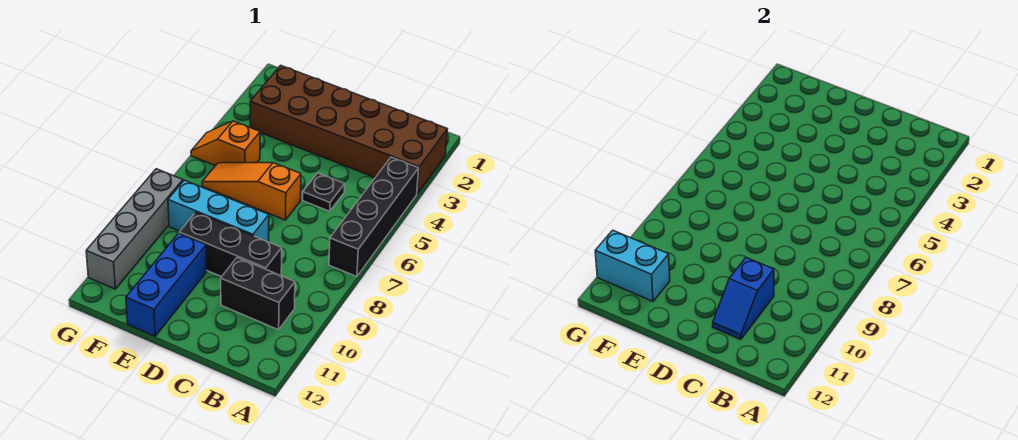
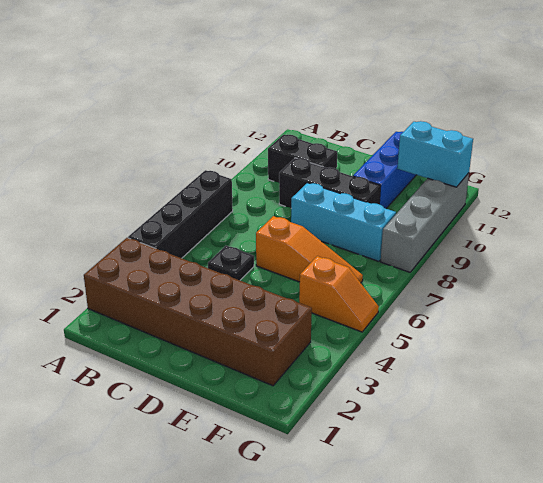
blue slope C10:C11 level 2 top 10 -> none

